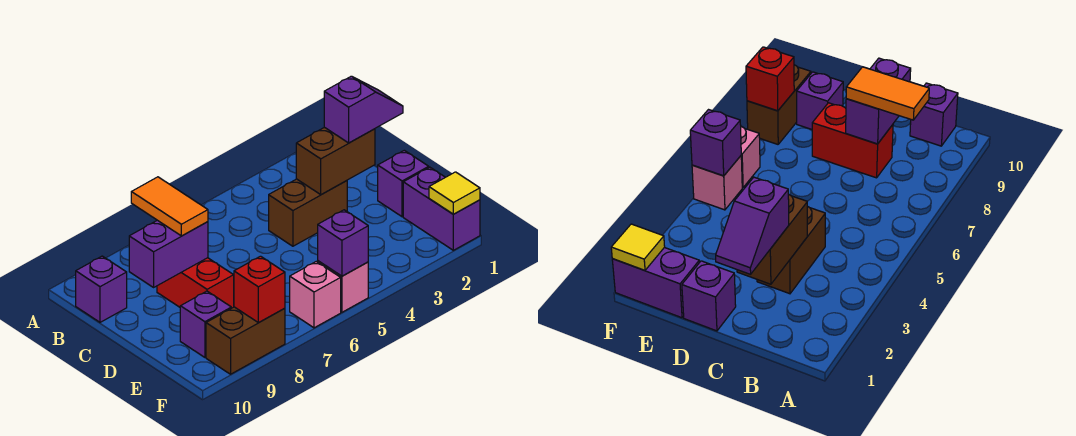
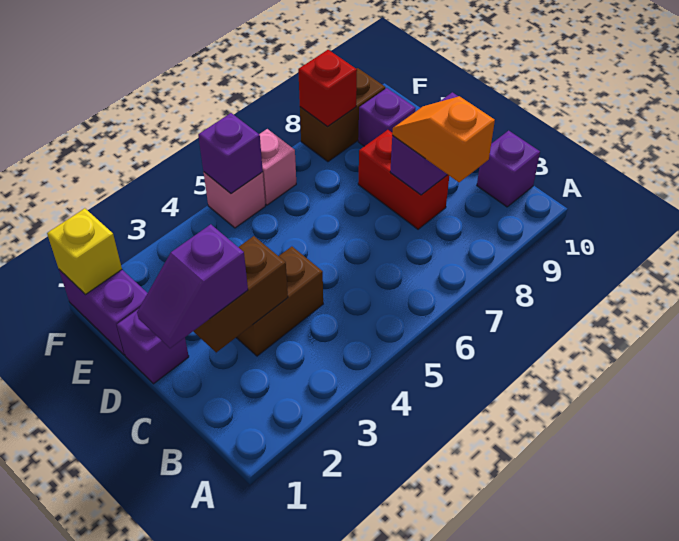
orange tile B8:C8 level 3 -> orange slope B8:C8 level 3 top B
yellow tile F1 level 2 -> yellow brick F1 level 2

